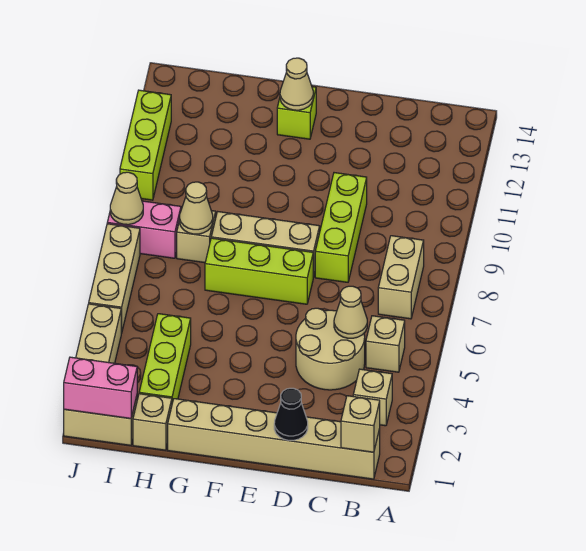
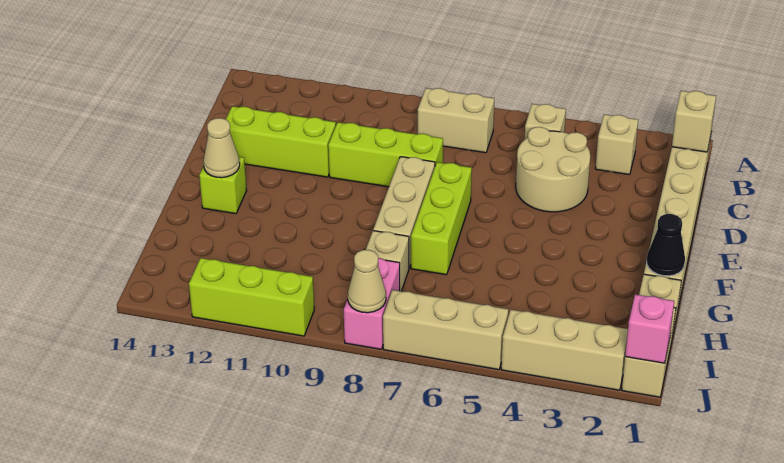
tan cone C5 level 2 -> none
black cone D1 level 2 -> black cone G1 level 2
lime brick H2:H4 level 1 -> lime brick D11:D13 level 1
tan cone H8 level 2 -> none
pink brick I1:J1 level 2 -> pink brick J1 level 2

